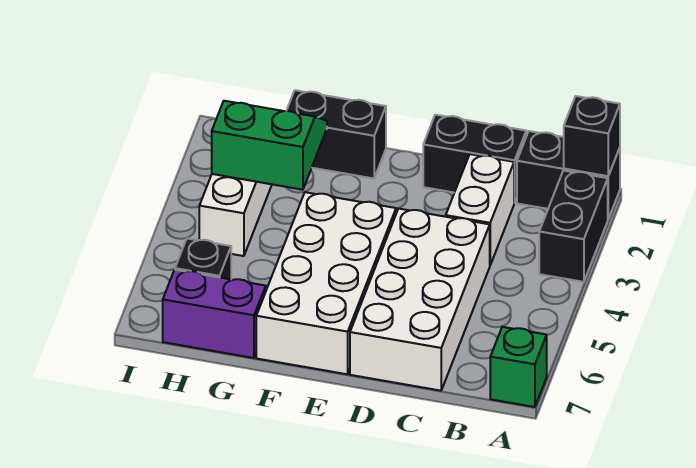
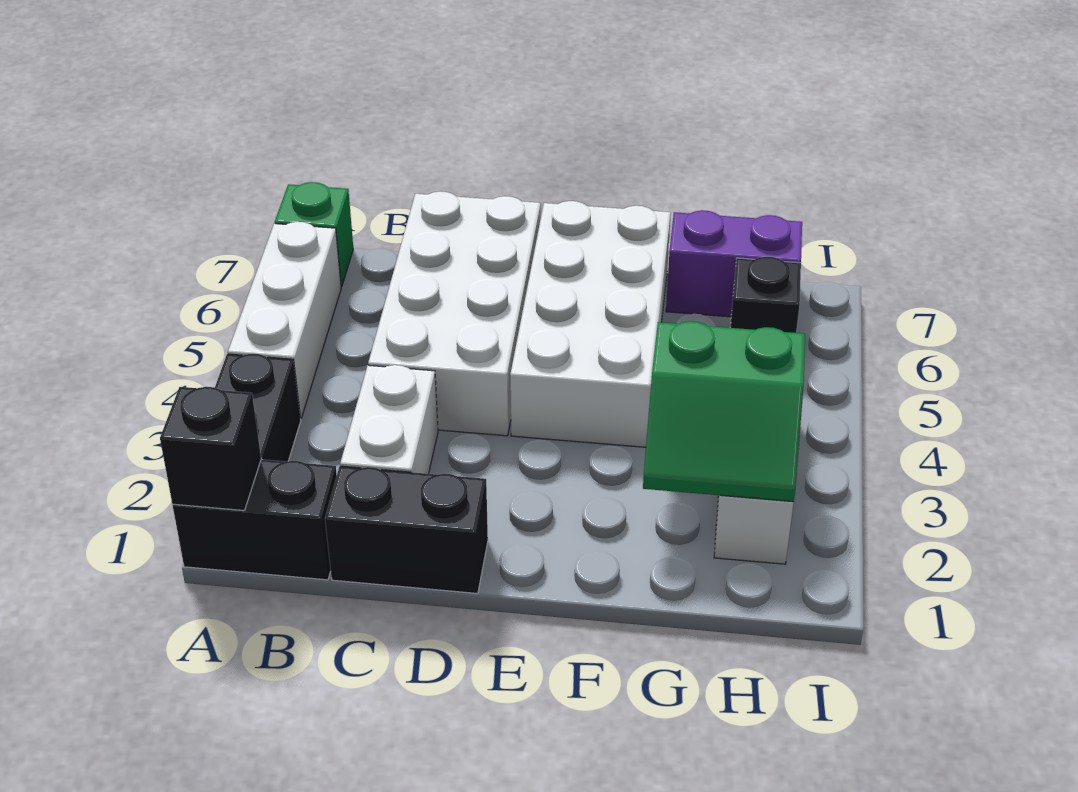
none -> white brick A4:A6 level 1
black brick F1:G1 level 1 -> none

